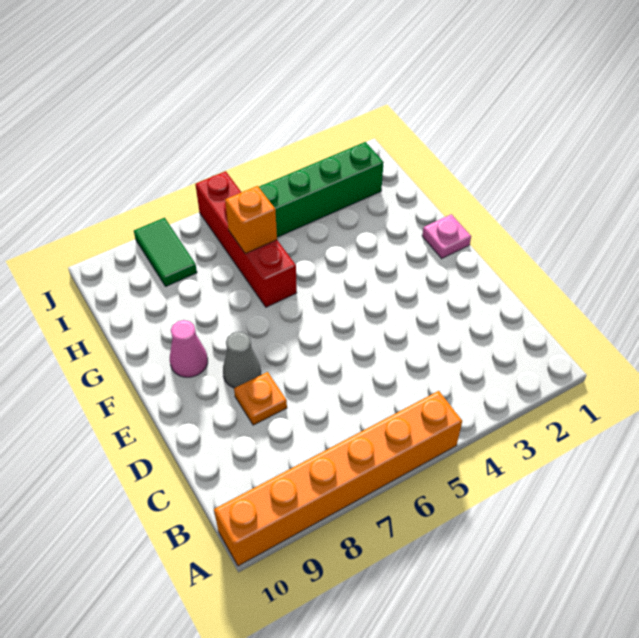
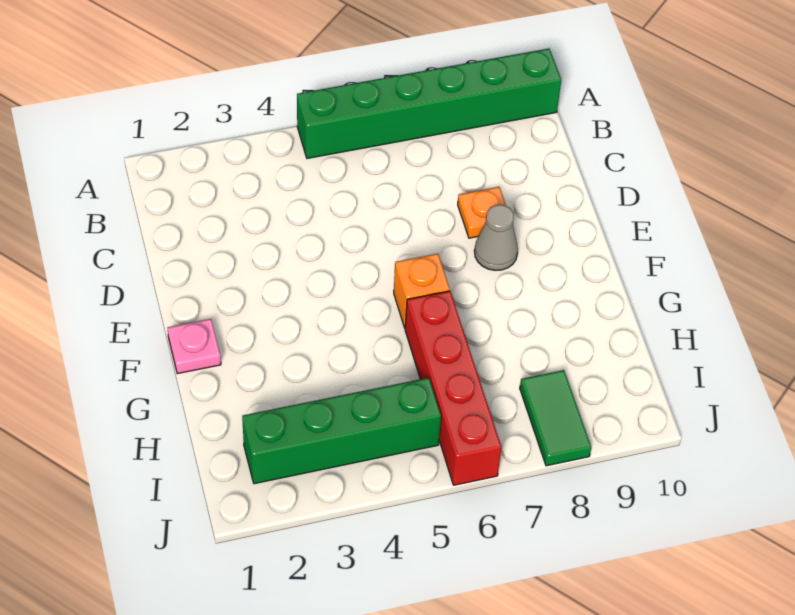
orange brick A5:A10 level 1 -> green brick A5:A10 level 1
pink cone F9 level 1 -> none
orange brick H6 level 2 -> orange brick F6 level 1

